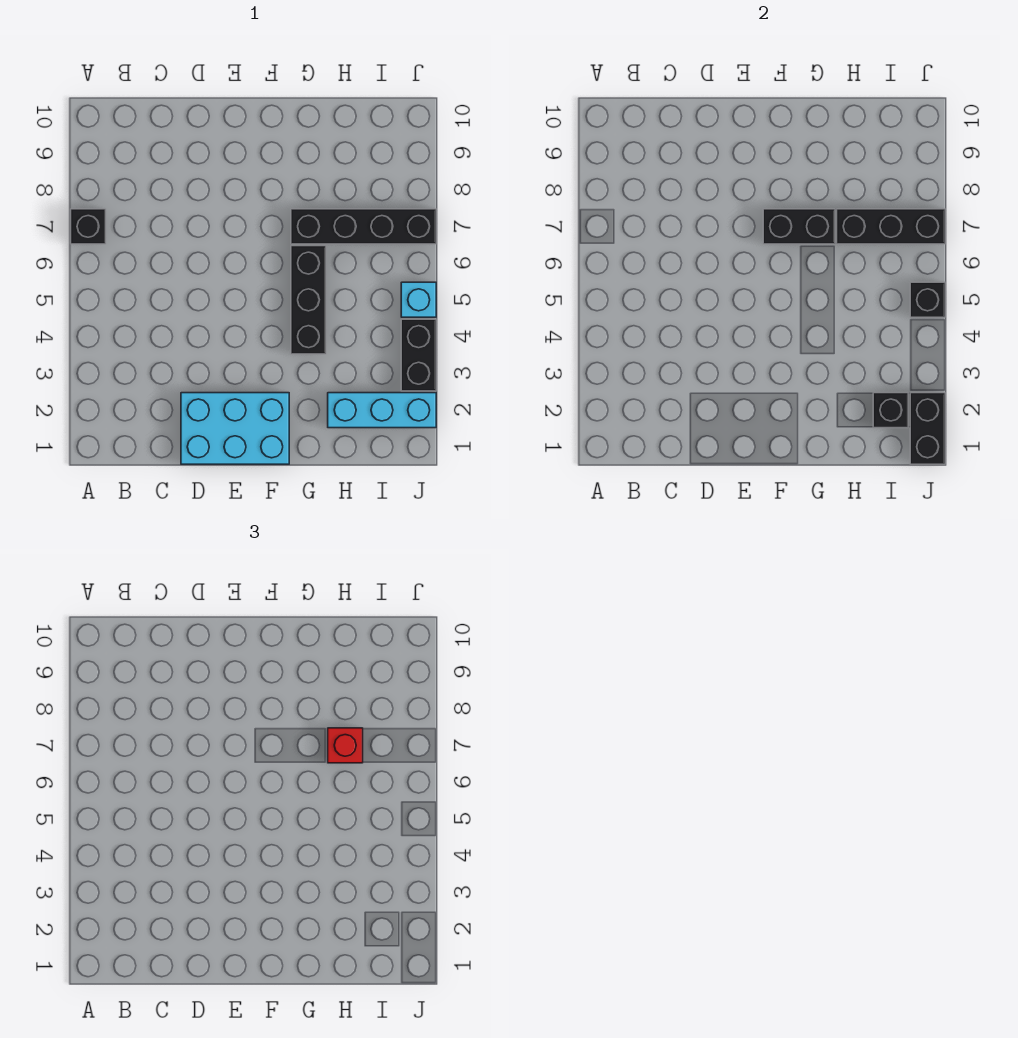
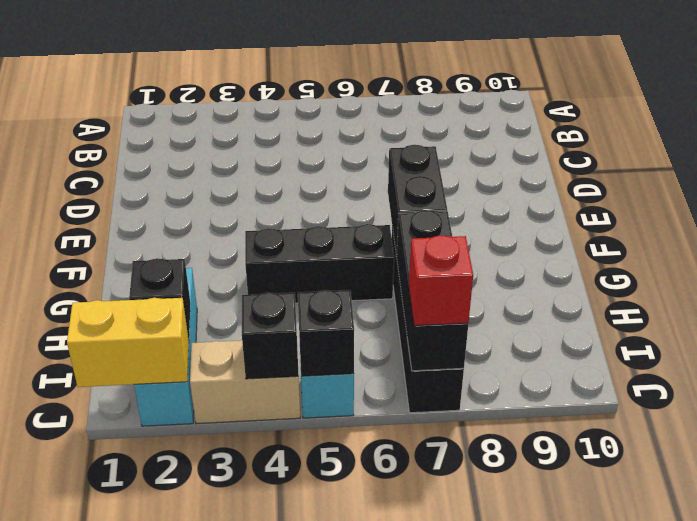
black brick A7 level 1 -> black brick J4 level 2
cyan brick D1:F2 level 1 -> none
red brick H7 level 3 -> red brick J7 level 3
black brick J1:J2 level 2 -> yellow brick J1:J2 level 2
black brick J3:J4 level 1 -> tan brick J3:J4 level 1

